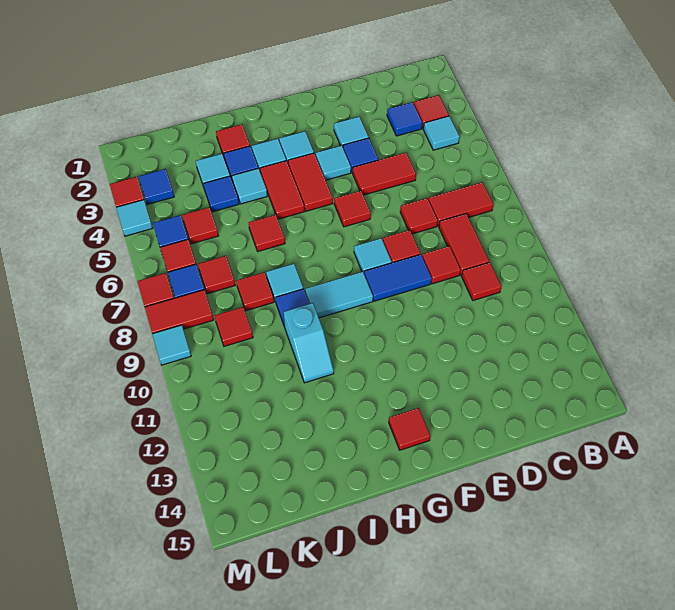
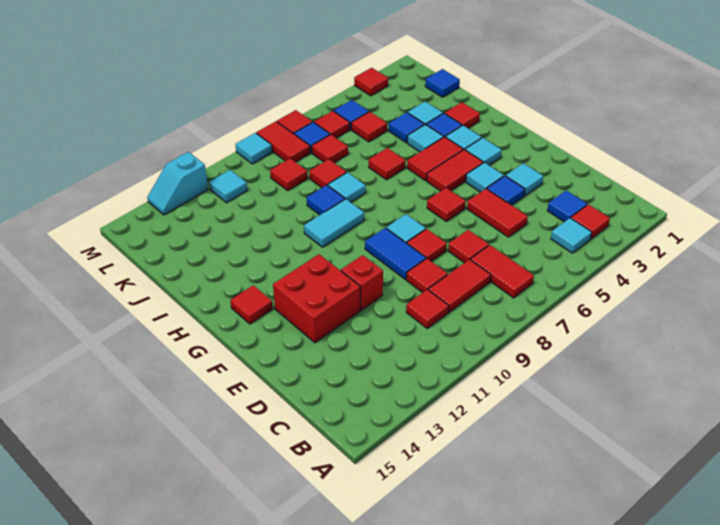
none -> red brick E11 level 1
none -> red brick E12:F13 level 1
cyan tile G9:H9 level 1 -> cyan tile H9:H10 level 1
cyan slope I10:I11 level 1 top 10 -> cyan slope M12:M13 level 1 top 12
blue tile L3 level 1 -> blue tile K1 level 1
cyan tile M4 level 1 -> cyan tile L11 level 1

